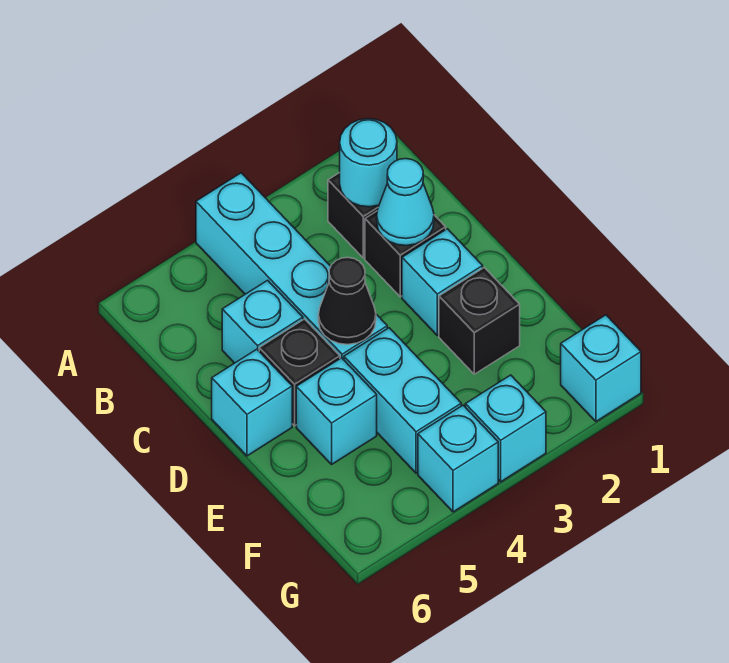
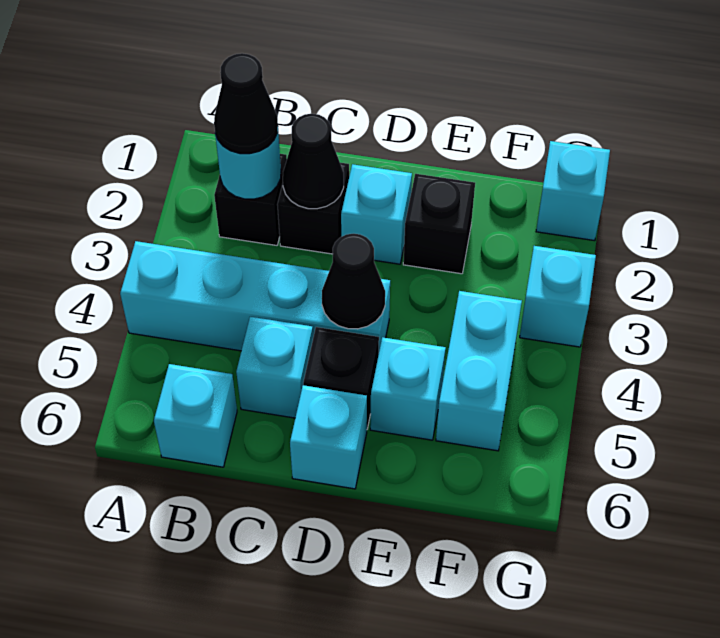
none -> black cone B2 level 3
cyan cone C2 level 2 -> black cone C2 level 2
cyan brick E4:F4 level 1 -> cyan brick F4:F5 level 1
cyan brick G4 level 1 -> cyan brick B6 level 1

